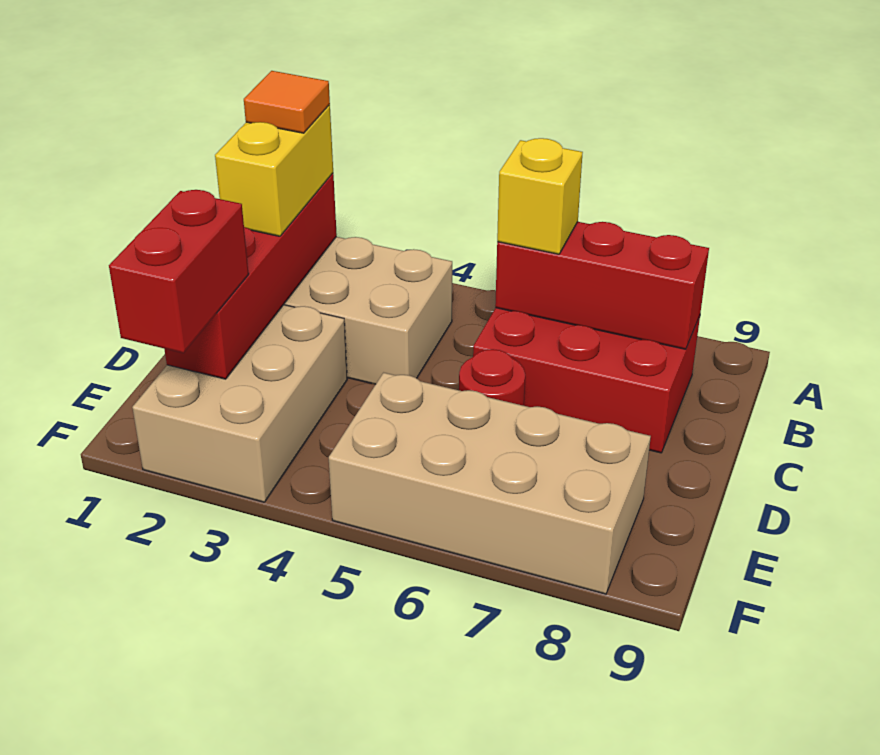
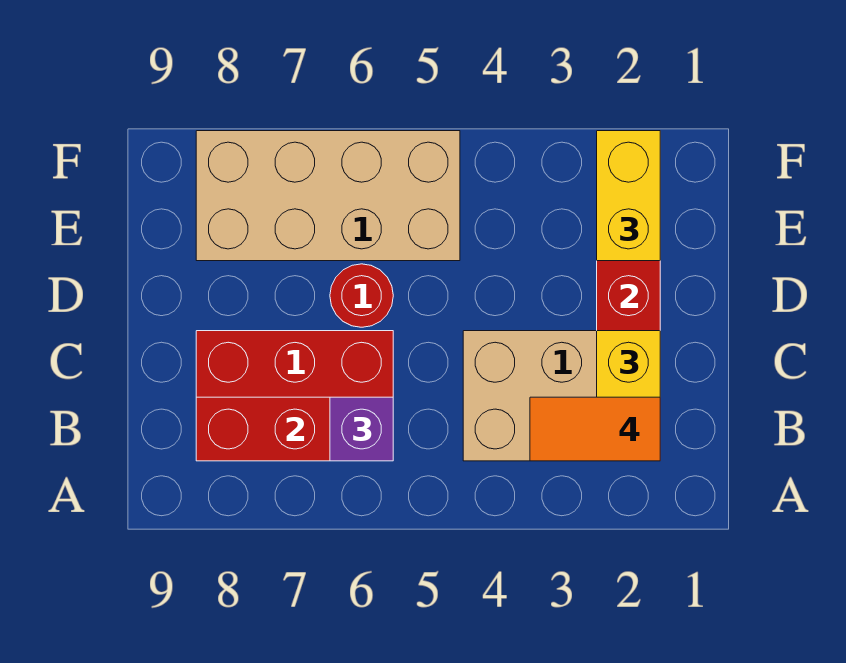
orange tile B2 level 4 -> orange tile B2:B3 level 4
yellow brick B6 level 3 -> purple brick B6 level 3
tan brick D2:F3 level 1 -> none
red brick E2:F2 level 3 -> yellow brick E2:F2 level 3

